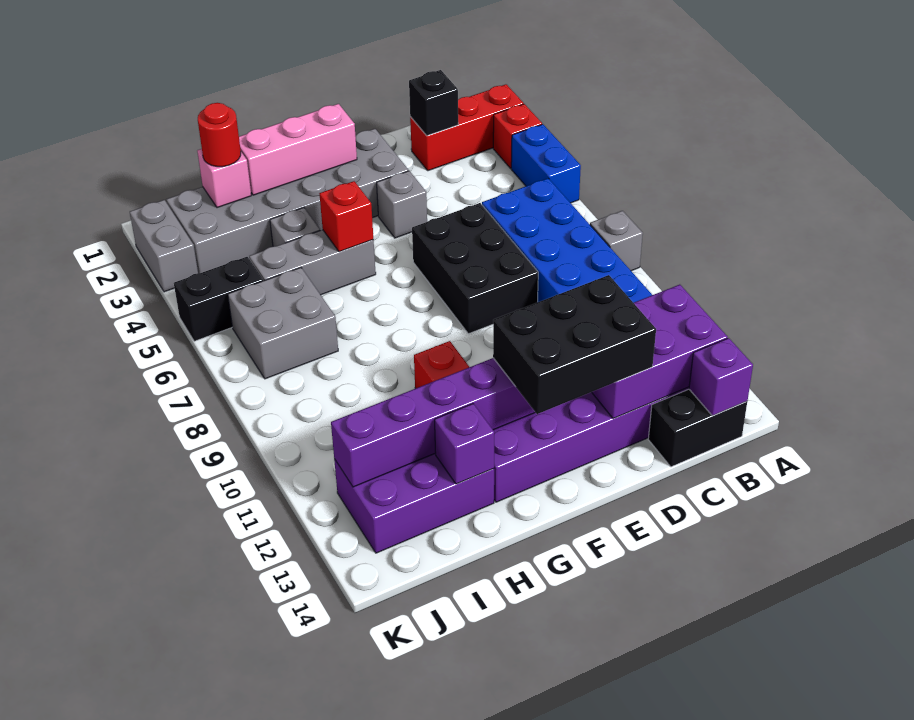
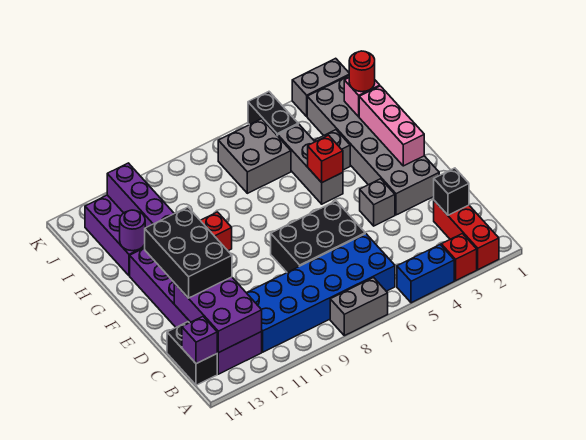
grey brick A8 level 1 -> grey brick A7:A8 level 1
purple brick H13 level 2 -> purple round brick H13 level 2

